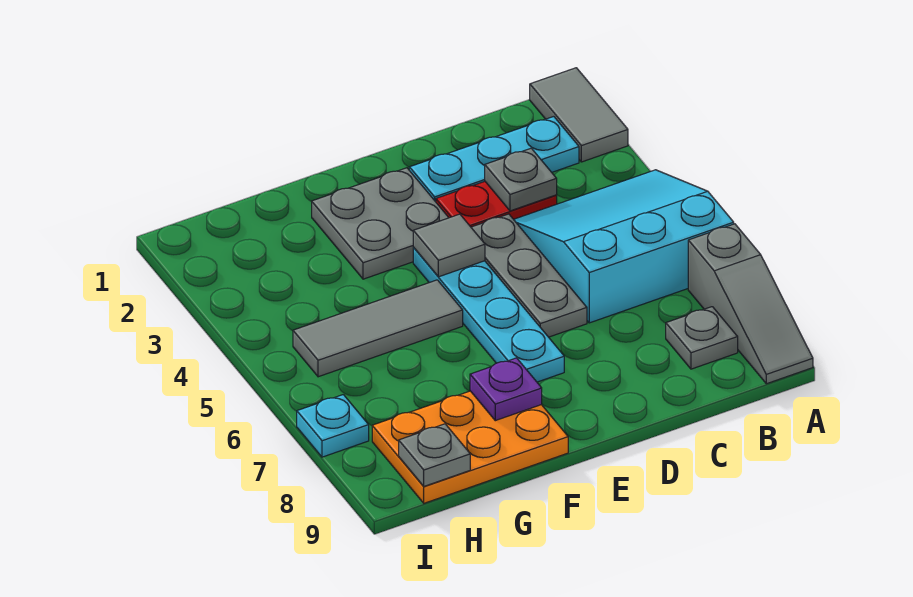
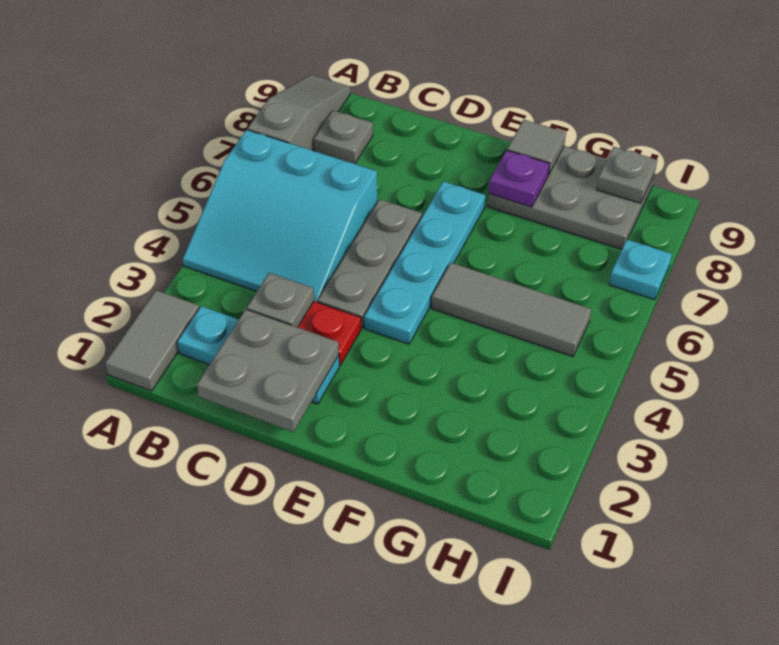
grey plate E2:F3 level 1 -> grey plate C1:D2 level 2
grey tile E4 level 2 -> grey tile F9 level 2
orange plate F8:H9 level 1 -> grey plate F8:H9 level 1

